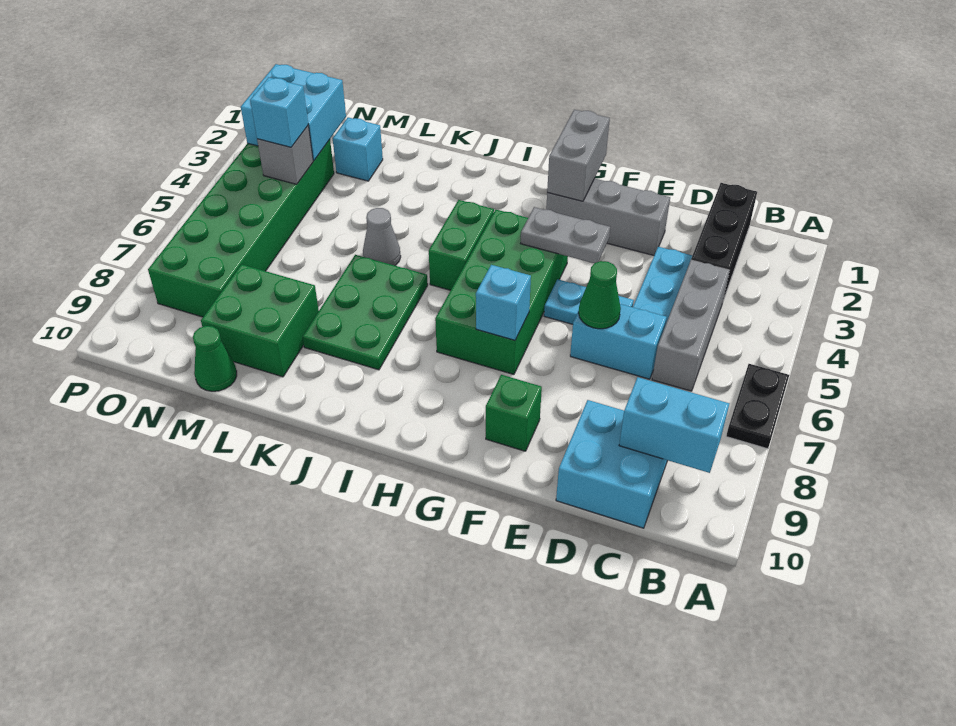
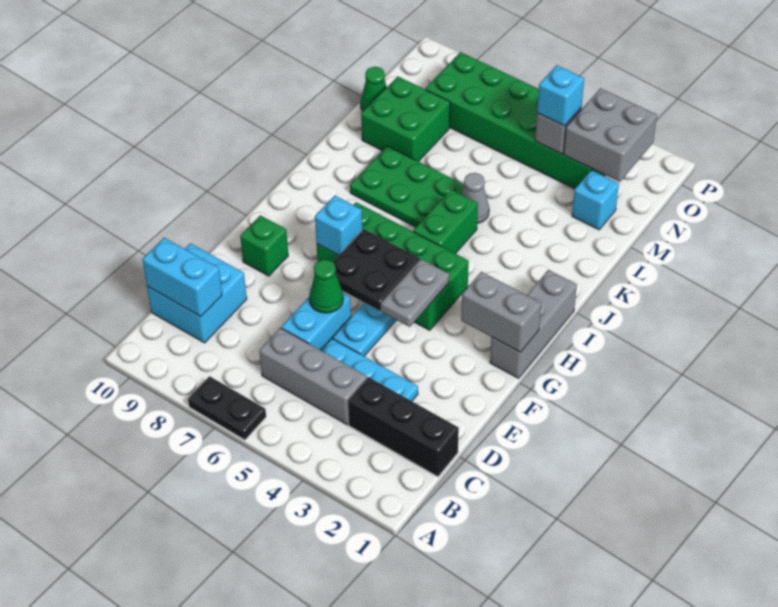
cyan brick B9:C9 level 2 -> cyan brick C9:C10 level 2
grey brick E2:G2 level 1 -> grey brick G1:I1 level 1
none -> black plate F5:G6 level 2
green brick I4:I5 level 1 -> green brick I5:J5 level 1
cyan brick N2:O3 level 2 -> grey brick N2:O3 level 2

